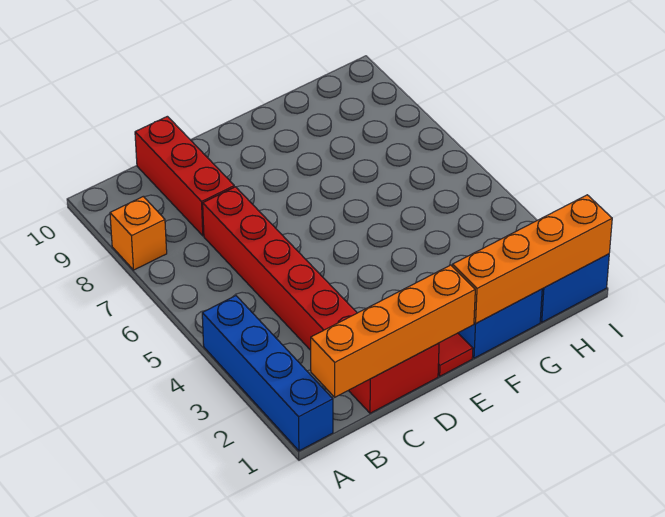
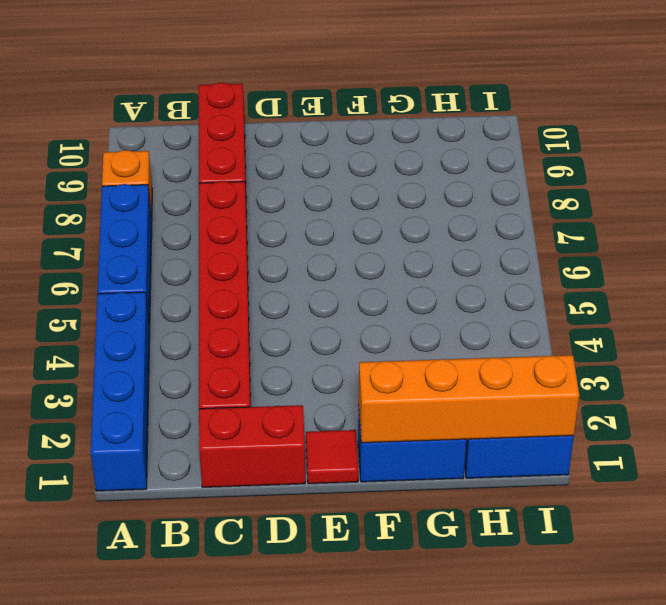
none -> blue brick A5:A7 level 1
orange brick B1:E1 level 2 -> none

